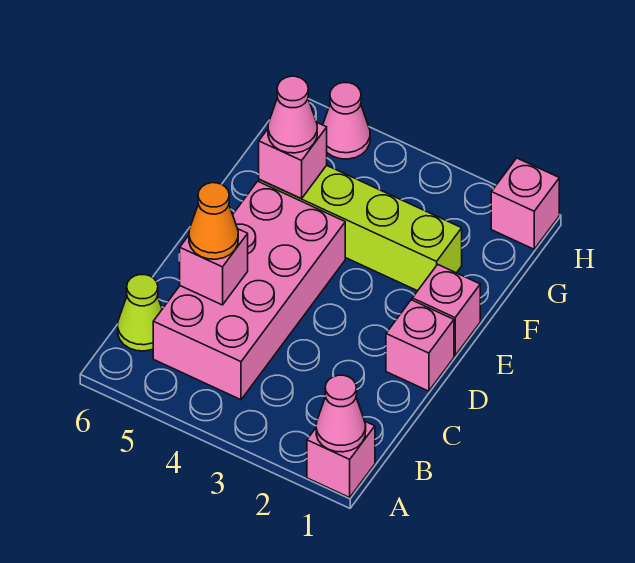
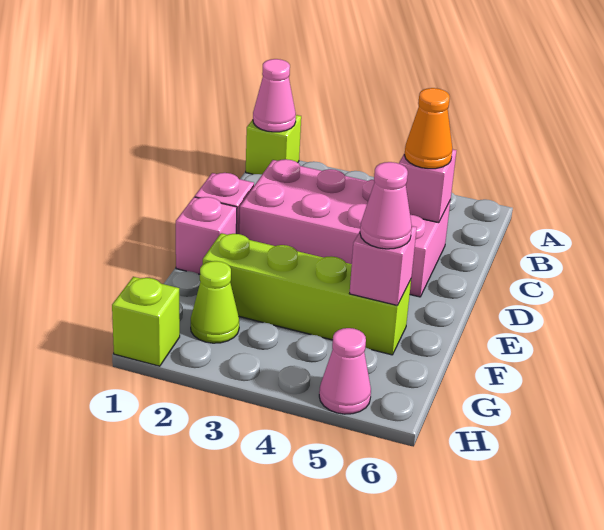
pink brick A1 level 1 -> lime brick A1 level 1
pink brick B4:E5 level 1 -> pink brick C2:D5 level 1
lime cone B6 level 1 -> lime cone G2 level 1
pink brick H1 level 1 -> lime brick H1 level 1

